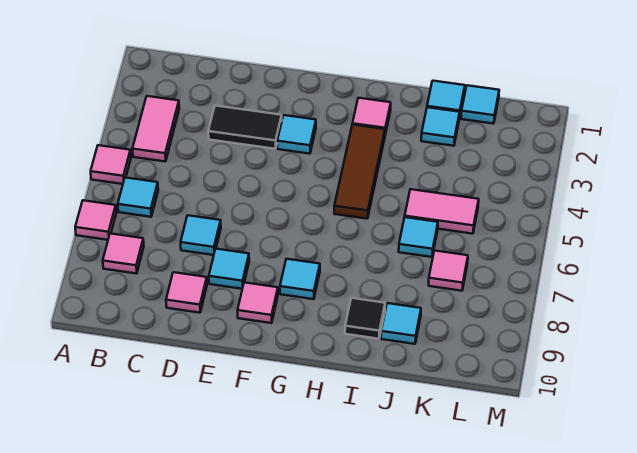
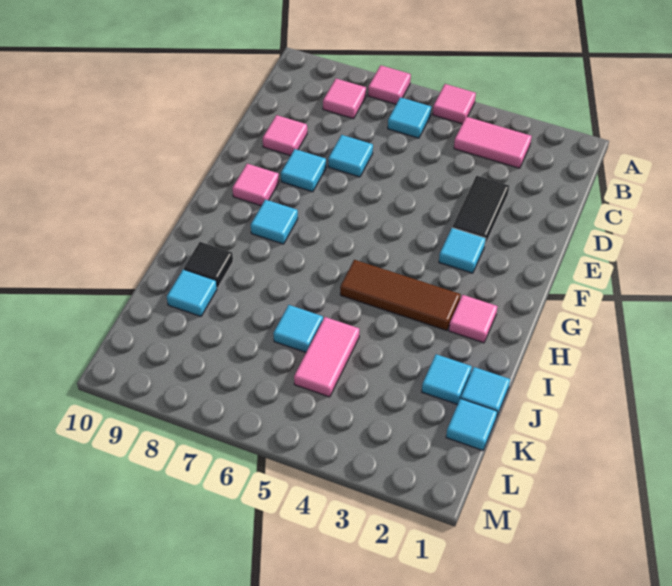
pink tile K7 level 1 -> none

